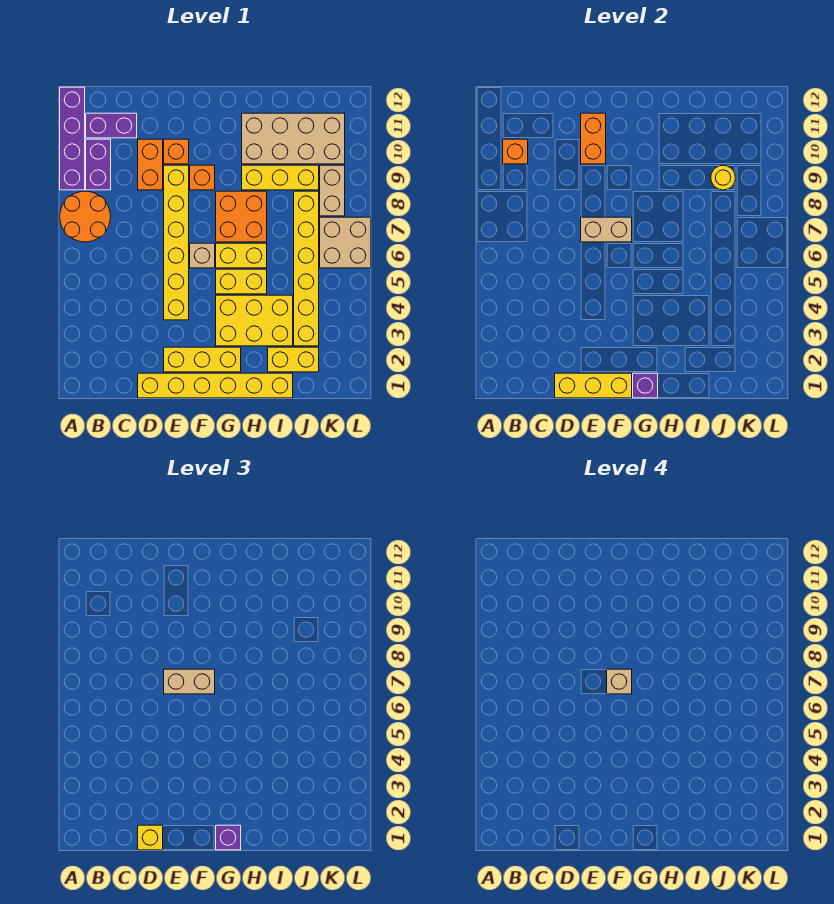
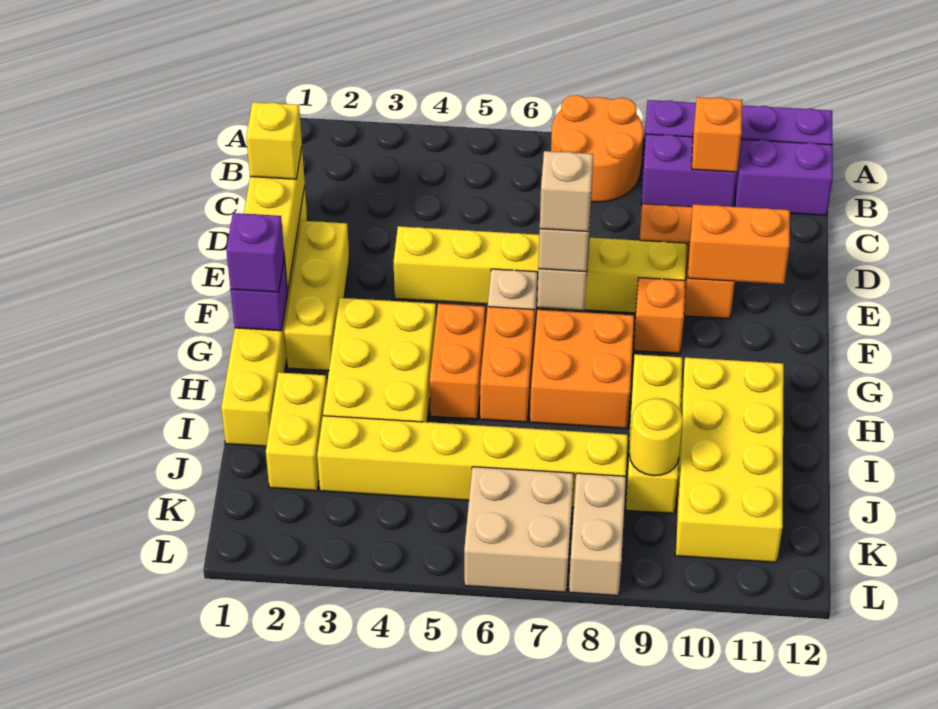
purple brick B11:C11 level 1 -> purple brick B11:B12 level 1
yellow brick G5:H5 level 1 -> orange brick G5:H5 level 1
yellow brick G6:H6 level 1 -> orange brick G6:H6 level 1
tan brick H10:K11 level 1 -> yellow brick H10:K11 level 1
tan brick K8:K9 level 1 -> tan brick K8:L8 level 1

